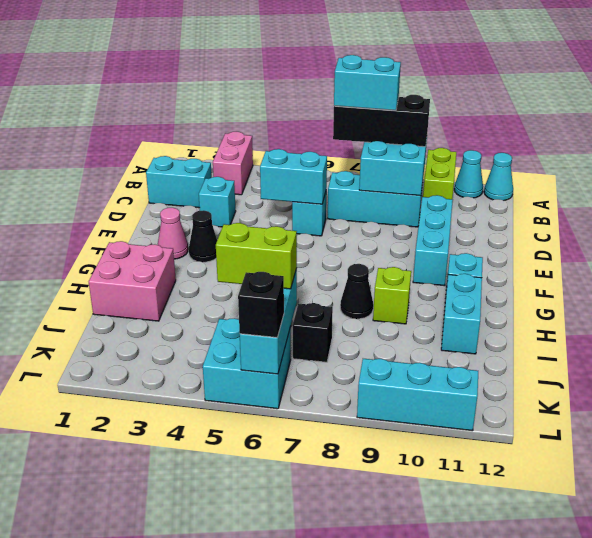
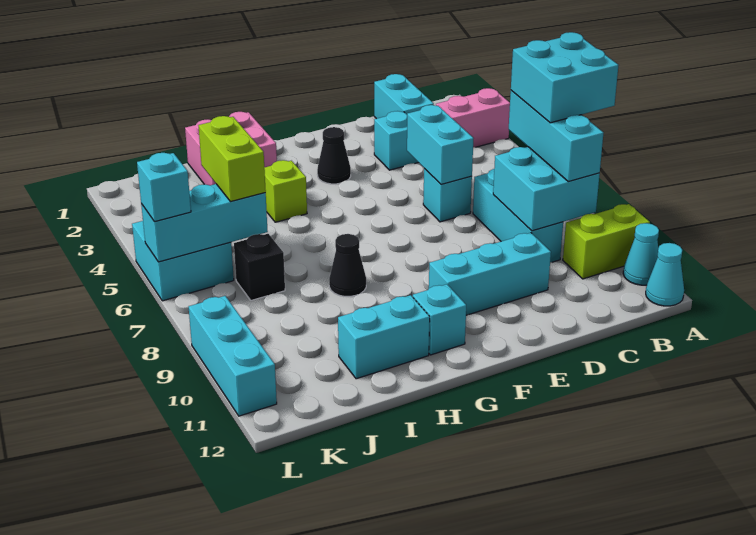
black brick B7:B9 level 3 -> cyan brick B7:B9 level 3
cyan brick B7:B8 level 4 -> cyan brick A7:B8 level 4
pink cone F2 level 1 -> none
lime brick H9 level 1 -> lime brick H4 level 1
black brick L6 level 3 -> cyan brick L6 level 3

